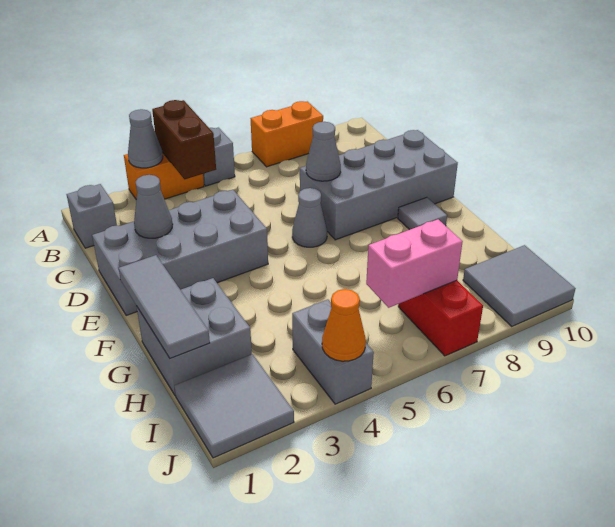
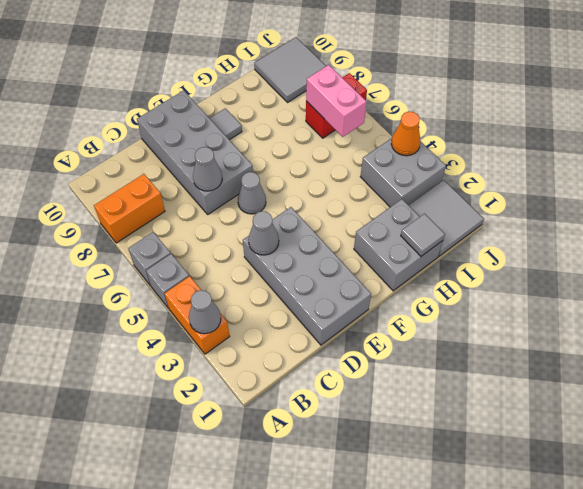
brown brick A4:B4 level 2 -> none
orange brick A7:A8 level 1 -> orange brick A8:B8 level 1
grey brick B1 level 1 -> grey brick A6 level 1
grey cone D2 level 2 -> grey cone D4 level 2
grey tile F1:H1 level 2 -> grey tile H1 level 2
grey brick I4:J4 level 1 -> grey brick I3:J4 level 1

